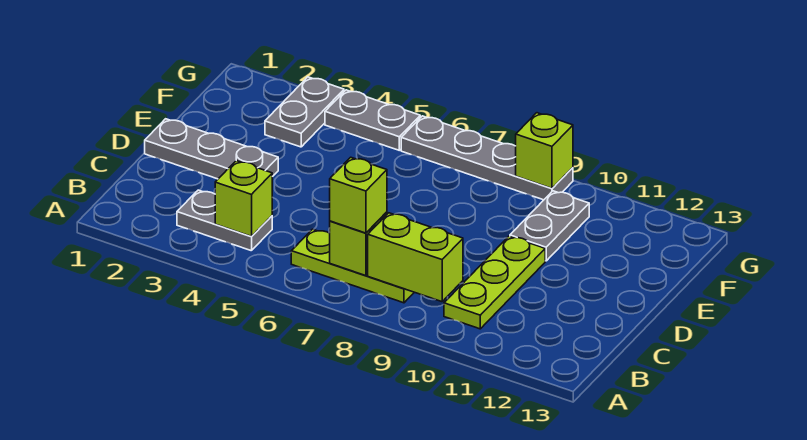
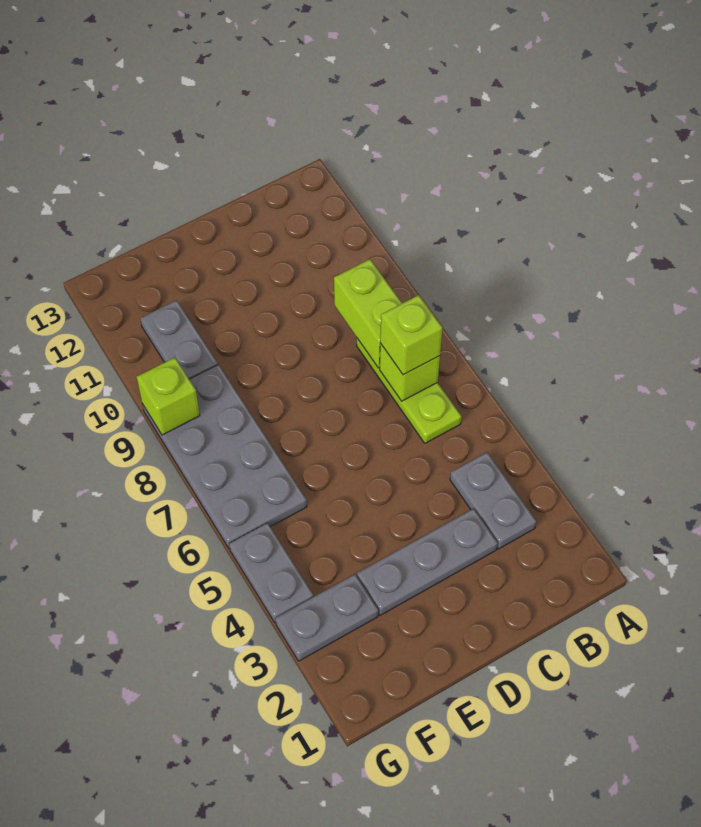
lime brick B4 level 2 -> none
lime plate B10:D10 level 1 -> none
grey plate D1:D3 level 1 -> grey plate C3:E3 level 1
grey plate E10:F10 level 1 -> grey plate F10:F11 level 1
grey plate G6:G9 level 1 -> grey plate F6:G9 level 1

